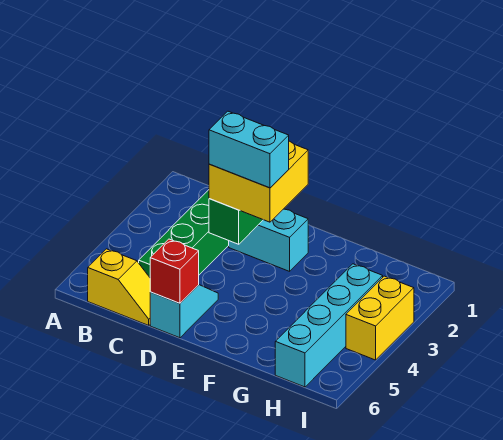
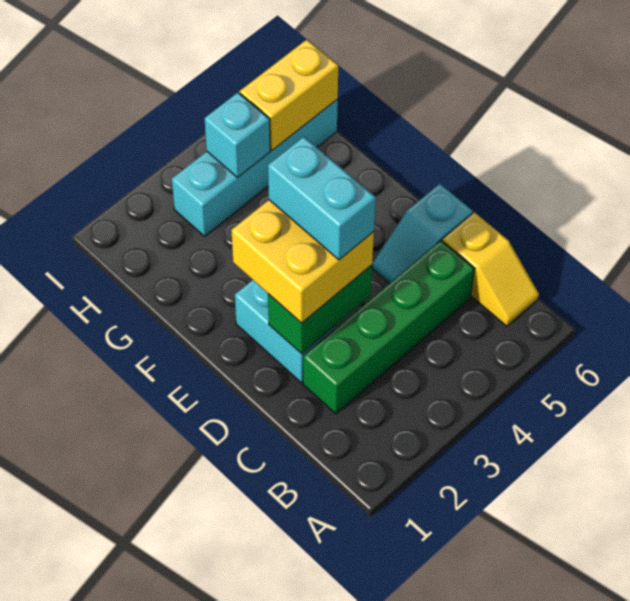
yellow slope B6:C6 level 1 top B -> yellow slope B6:C6 level 1 top C
red brick D6 level 2 -> none
none -> cyan brick H4 level 2
yellow brick I3:I4 level 1 -> yellow brick H5:H6 level 2

